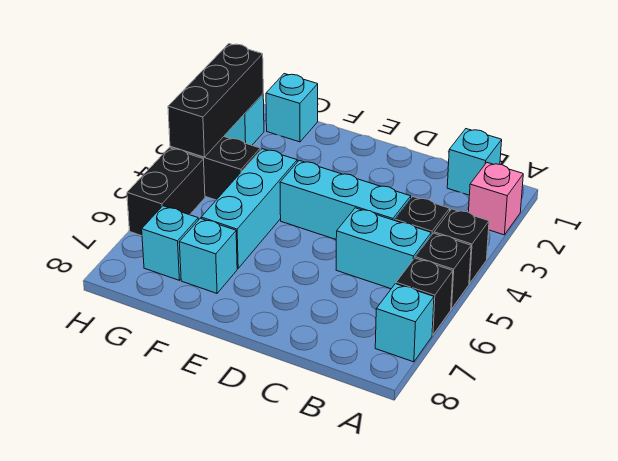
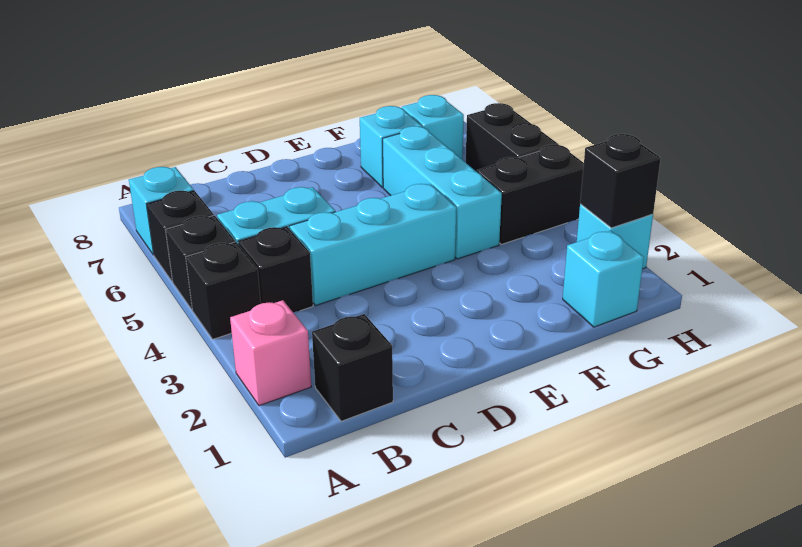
cyan brick B1 level 1 -> black brick B1 level 1
black brick H2:H4 level 2 -> black brick H2 level 2

